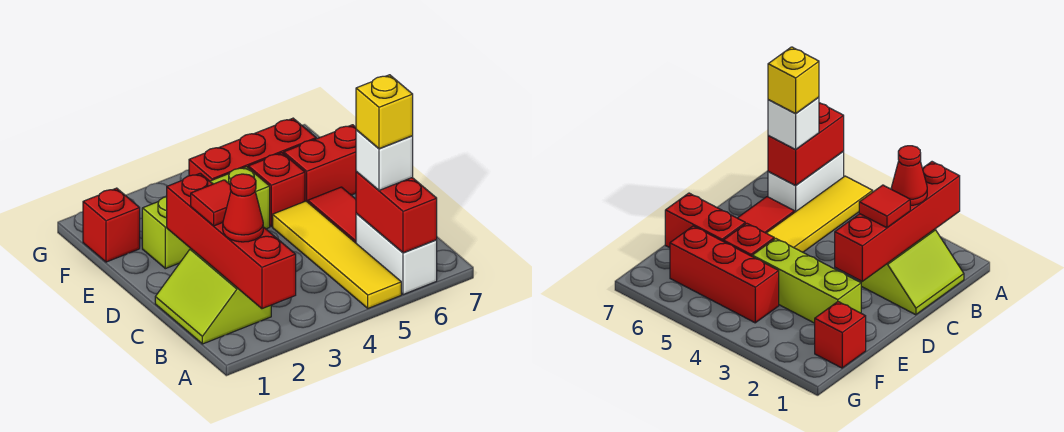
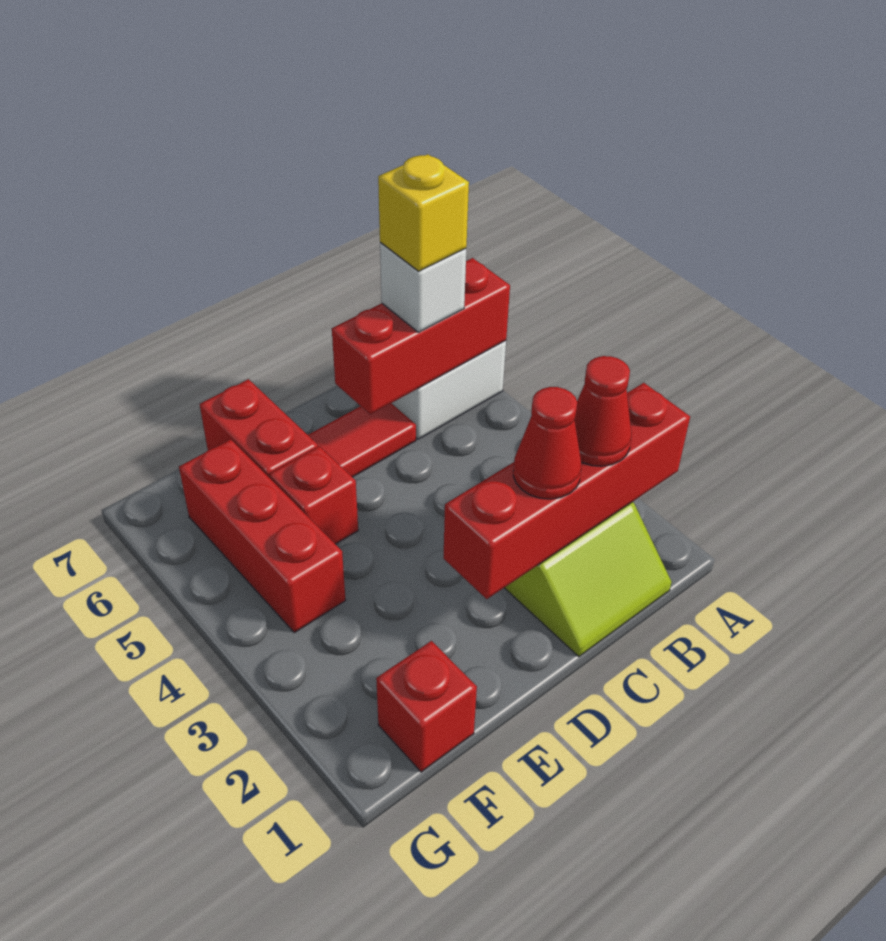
yellow tile A5:D5 level 1 -> none
red brick A6:B6 level 2 -> red brick A6:C6 level 2
red tile C2 level 3 -> red cone C2 level 3
lime brick E2:E4 level 1 -> none

